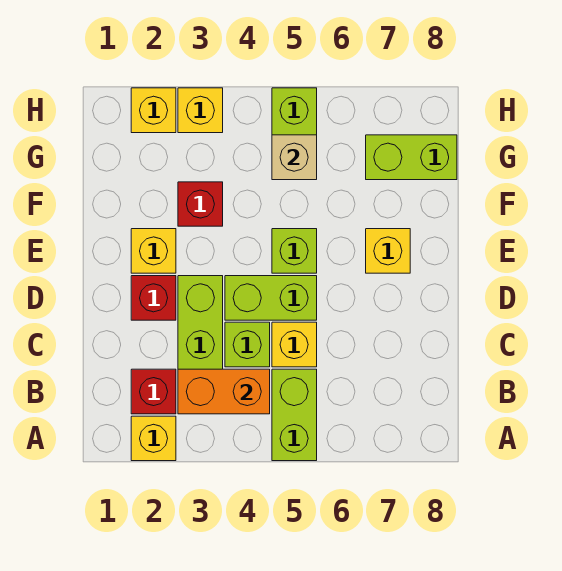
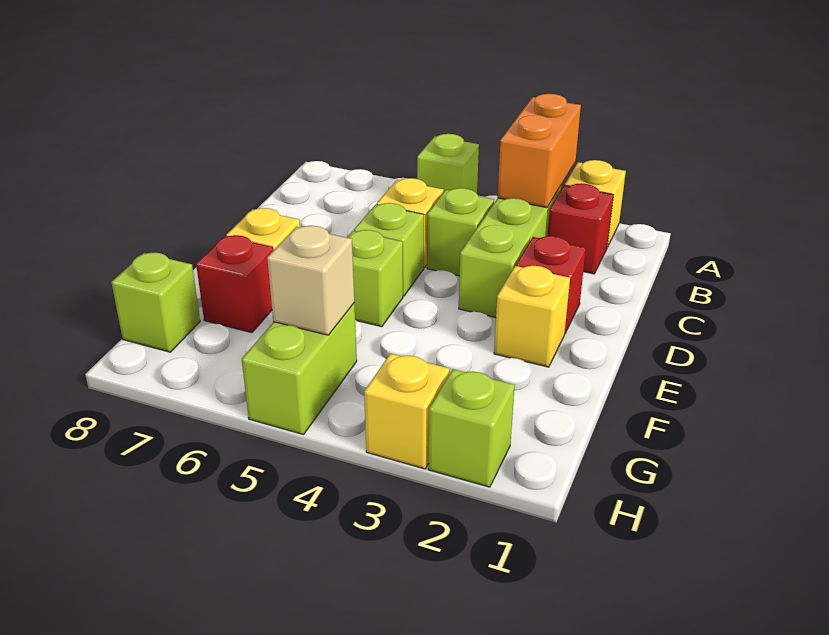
lime brick A5:B5 level 1 -> lime brick A5 level 1
orange brick B3:B4 level 2 -> orange brick A3:B3 level 2
lime brick D4:D5 level 1 -> lime brick D5 level 1
red brick F3 level 1 -> red brick F7 level 1
lime brick G7:G8 level 1 -> lime brick G8 level 1
yellow brick H2 level 1 -> lime brick H2 level 1

